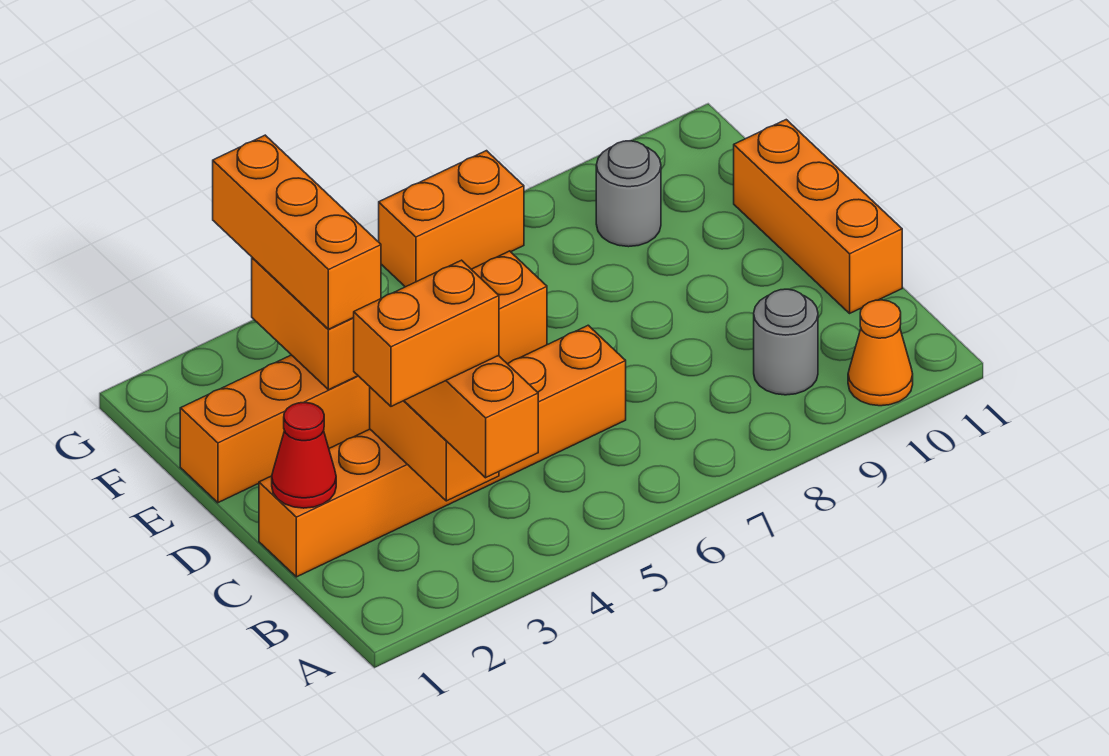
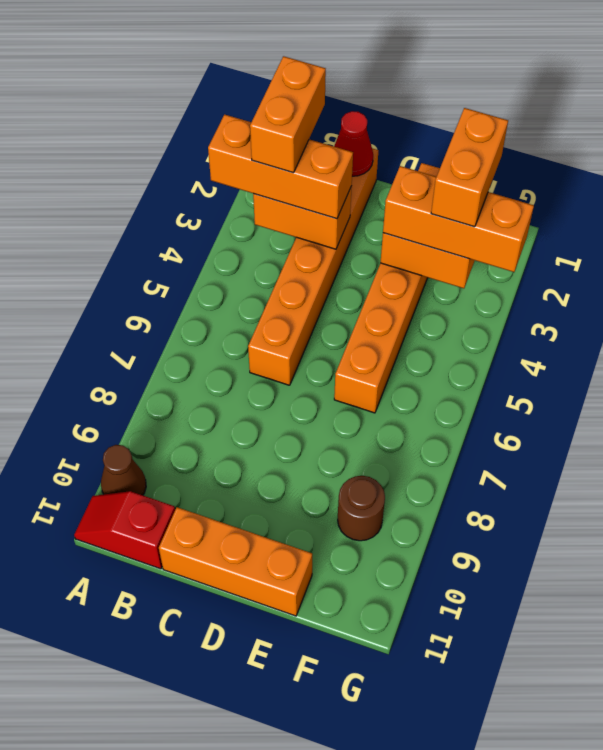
orange cone A10 level 1 -> brown cone A10 level 1
none -> red slope A11:B11 level 1 top B
grey round brick B9 level 1 -> none
grey round brick F9 level 1 -> brown round brick F9 level 1
orange brick G6:G7 level 1 -> orange brick F2:F3 level 4

